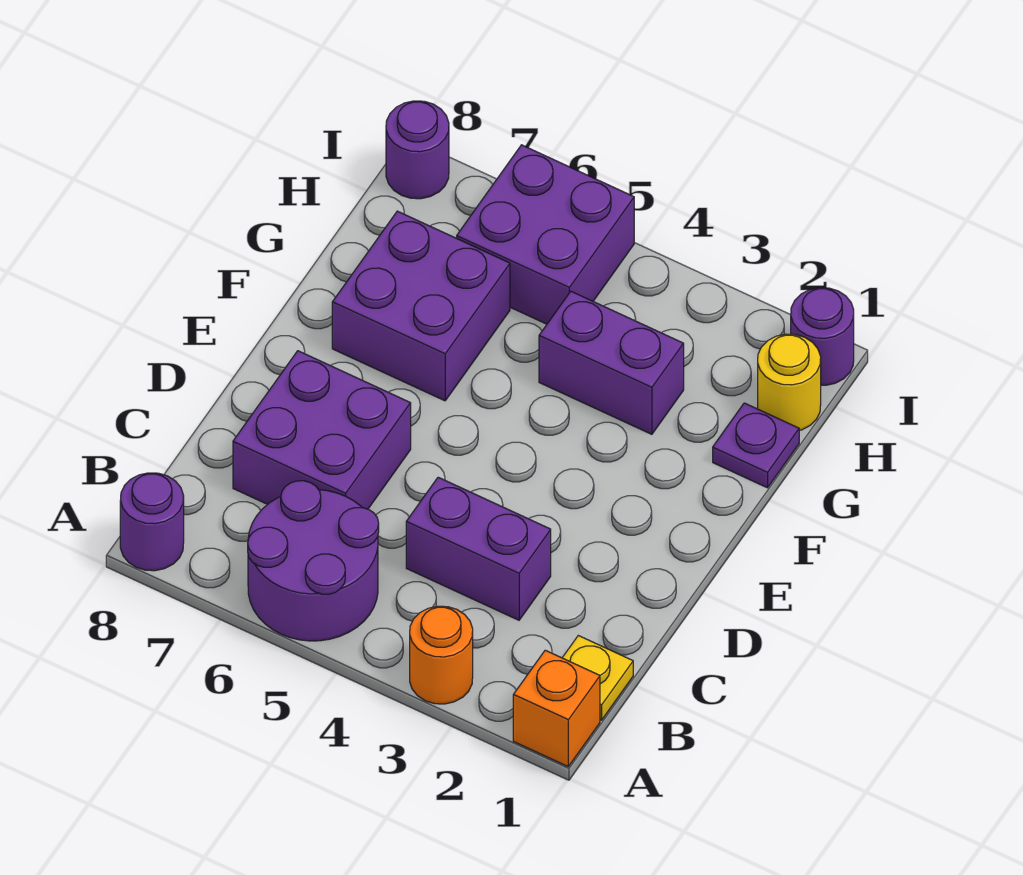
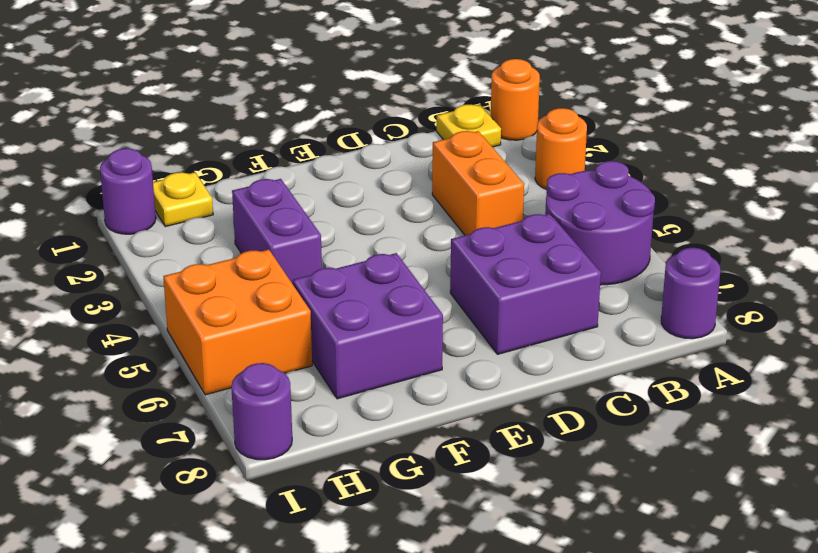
orange brick A1 level 1 -> orange round brick A1 level 1
purple brick C3:C4 level 1 -> orange brick C3:C4 level 1
purple plate G1 level 1 -> none
yellow round brick H1 level 1 -> yellow plate H1 level 1
purple brick H5:I6 level 1 -> orange brick H5:I6 level 1

